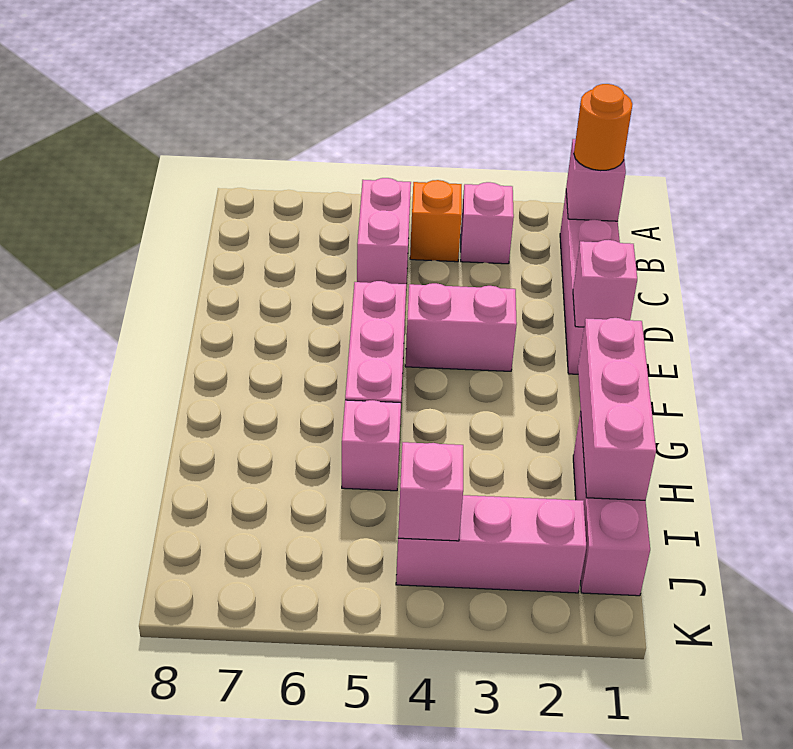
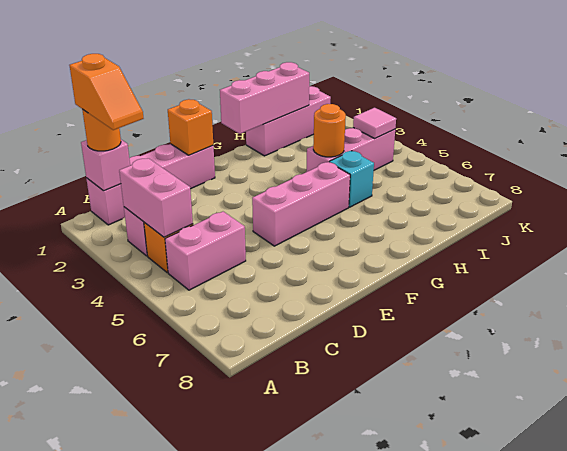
none -> orange slope B1:B2 level 4 top 1
pink brick E1 level 2 -> orange brick E1 level 2
pink brick E3:E4 level 1 -> pink brick B3:B4 level 2
none -> orange round brick H4 level 2
pink brick H5 level 1 -> cyan brick H5 level 1
pink brick J2:J4 level 1 -> pink brick H4:J4 level 1
pink brick J4 level 2 -> pink tile J4 level 2

